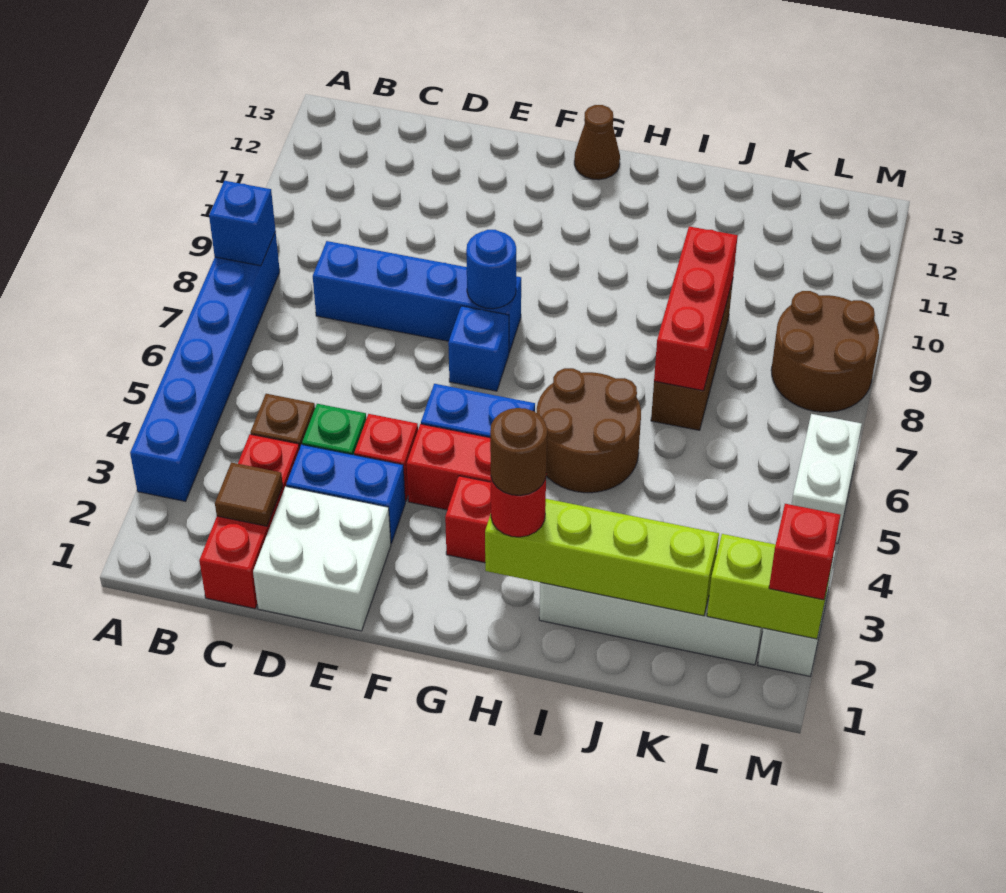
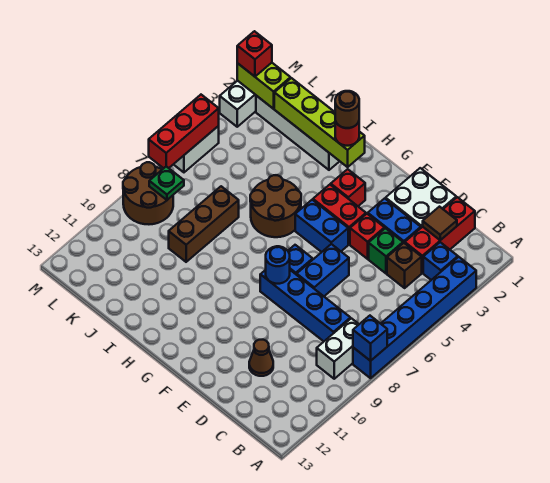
none -> blue brick B3 level 1
none -> white brick B8:B9 level 1
none -> blue brick E6:E7 level 1
brown cone G13 level 1 -> brown cone D11 level 1
red brick J7:J9 level 2 -> red brick M5:M7 level 2
none -> green plate L8 level 2

